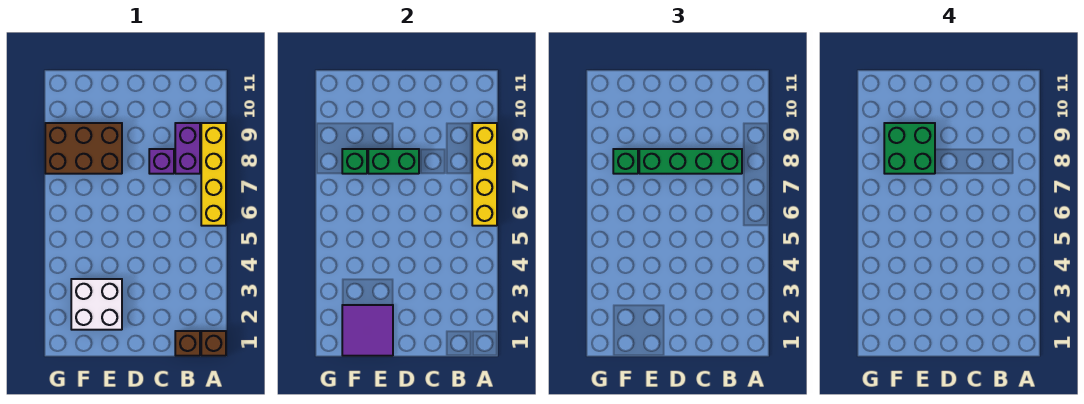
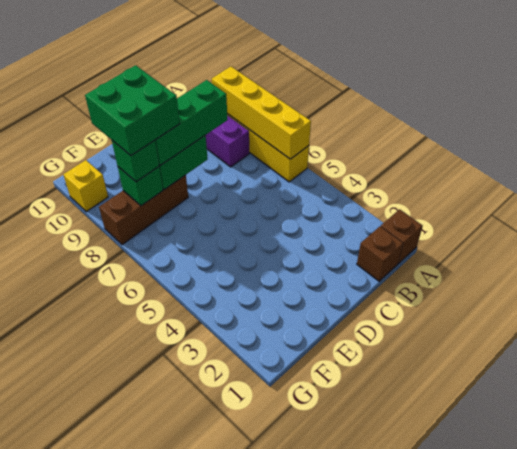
green brick B8:E8 level 3 -> green brick C8:E8 level 3
purple brick C8 level 1 -> none
purple tile E1:F2 level 2 -> none
white brick E2:F3 level 1 -> none
brown brick E8:G9 level 1 -> brown brick E8:G8 level 1
none -> yellow brick G10 level 1

